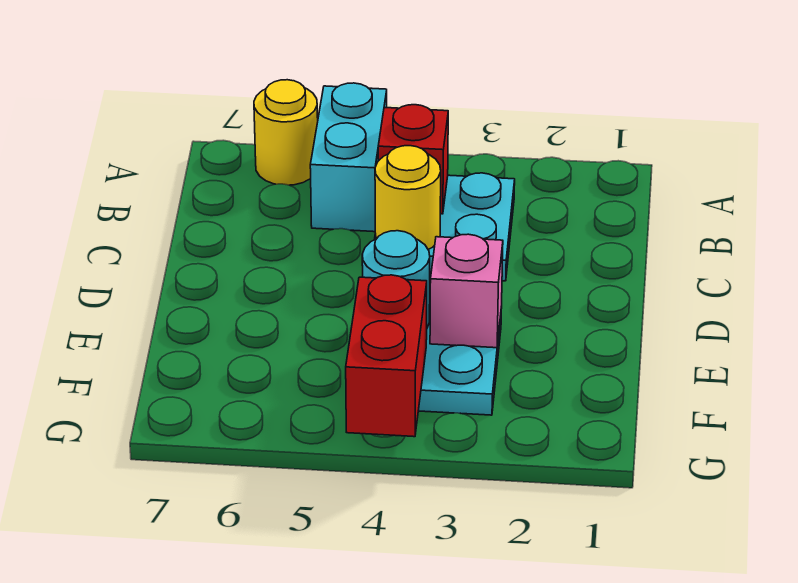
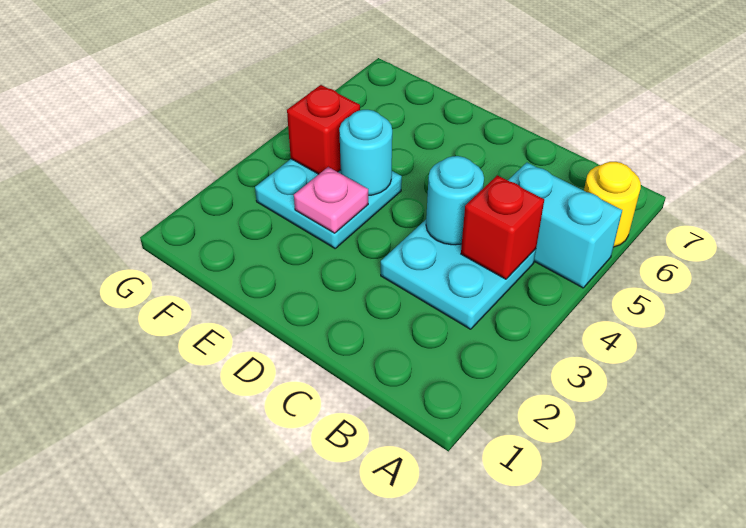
yellow round brick C4 level 2 -> cyan round brick C4 level 2
pink brick E3 level 2 -> pink plate E3 level 2
red brick F4:G4 level 2 -> red brick F4 level 2

